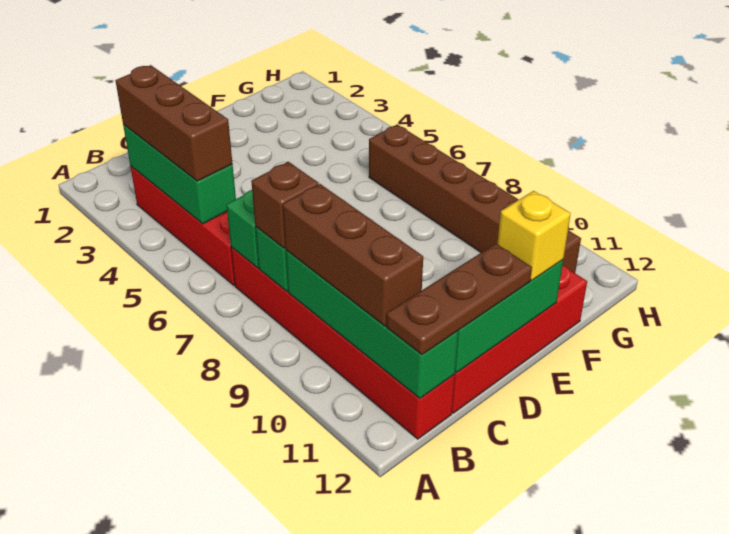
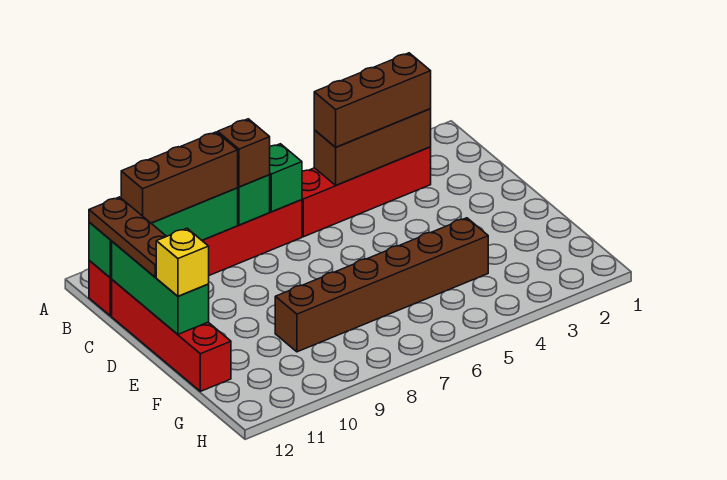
green brick B3:B5 level 2 -> brown brick B3:B5 level 2
brown brick G6:G11 level 1 -> brown brick F4:F9 level 1

